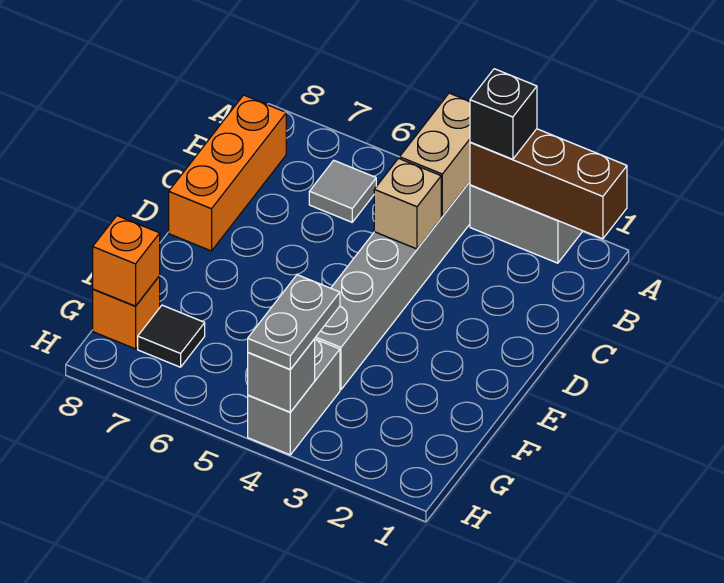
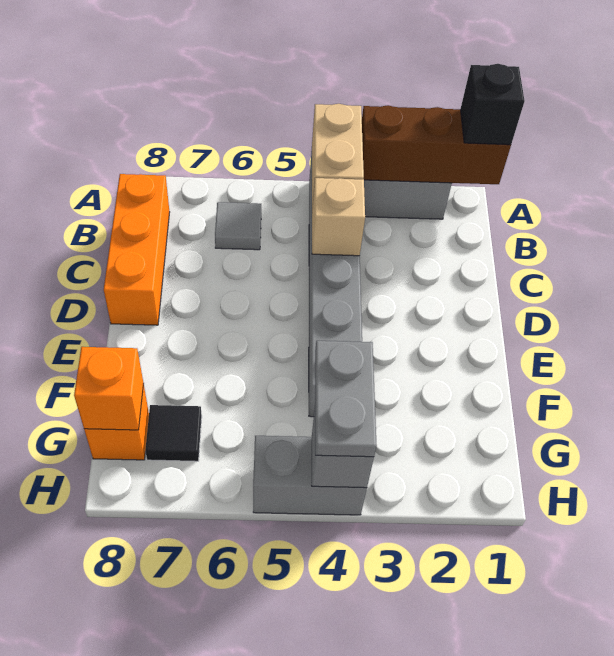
black brick A3 level 3 -> black brick A1 level 3
grey brick G4:H4 level 1 -> grey brick H4:H5 level 1

